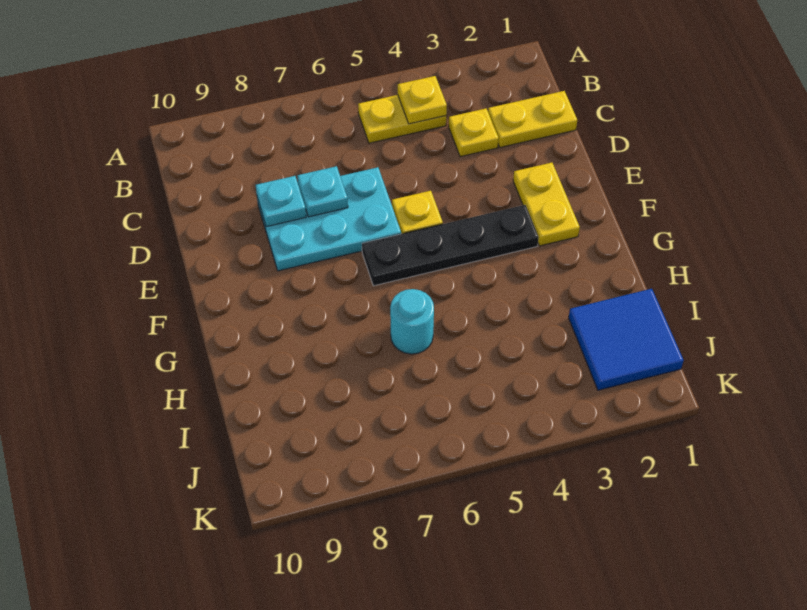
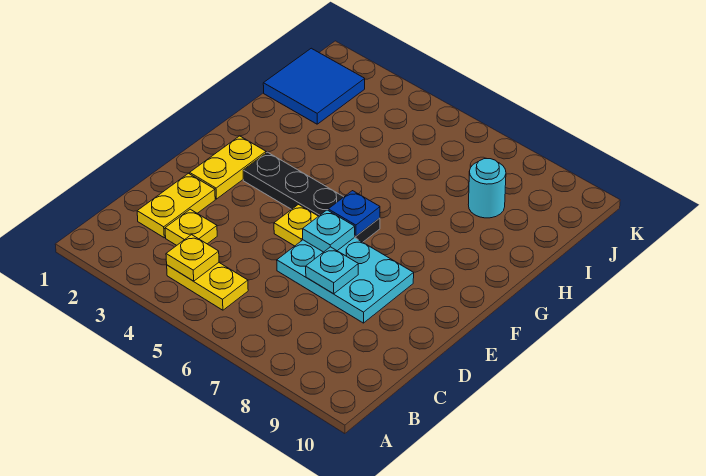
yellow plate C1:C2 level 1 -> yellow plate C2:D2 level 1
cyan plate D8 level 2 -> cyan plate E6 level 2
none -> blue plate F6 level 2
cyan round brick H6 level 1 -> cyan round brick I8 level 1

